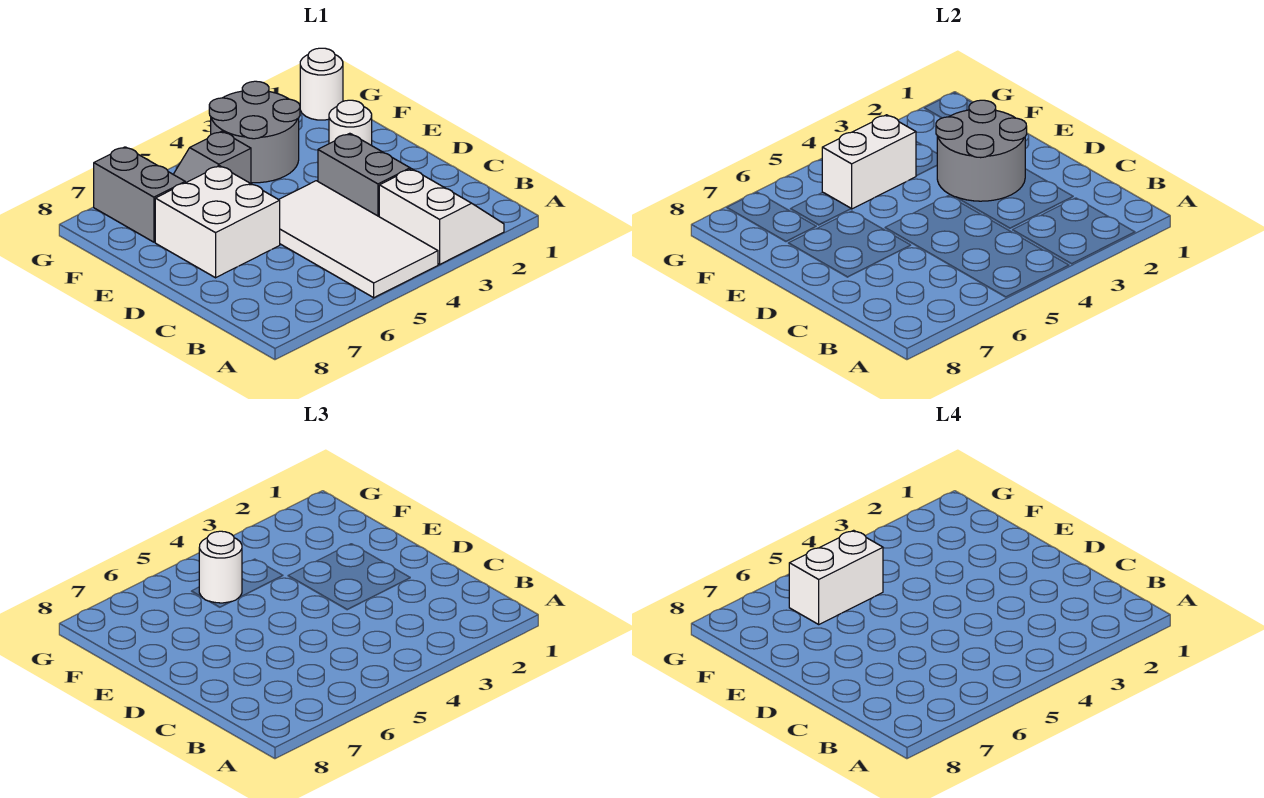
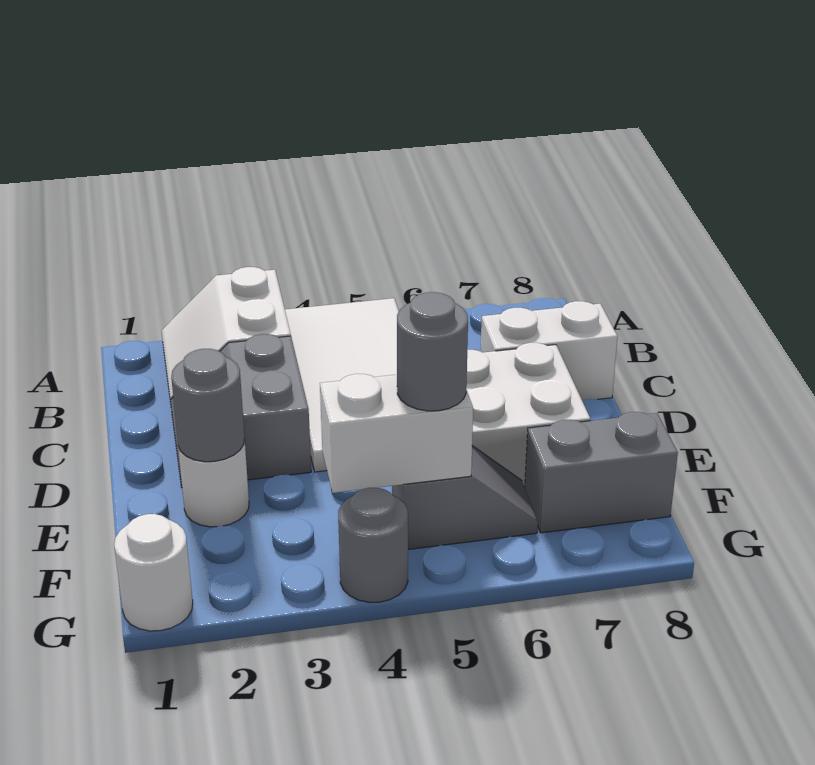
grey round brick D2:E3 level 2 -> grey round brick E2 level 2
grey round brick F3:G4 level 1 -> grey round brick G4 level 1
white round brick F5 level 3 -> grey round brick F5 level 3
white brick F5:F6 level 4 -> white brick C7:C8 level 1
grey brick F7:G7 level 1 -> grey brick F7:F8 level 1

